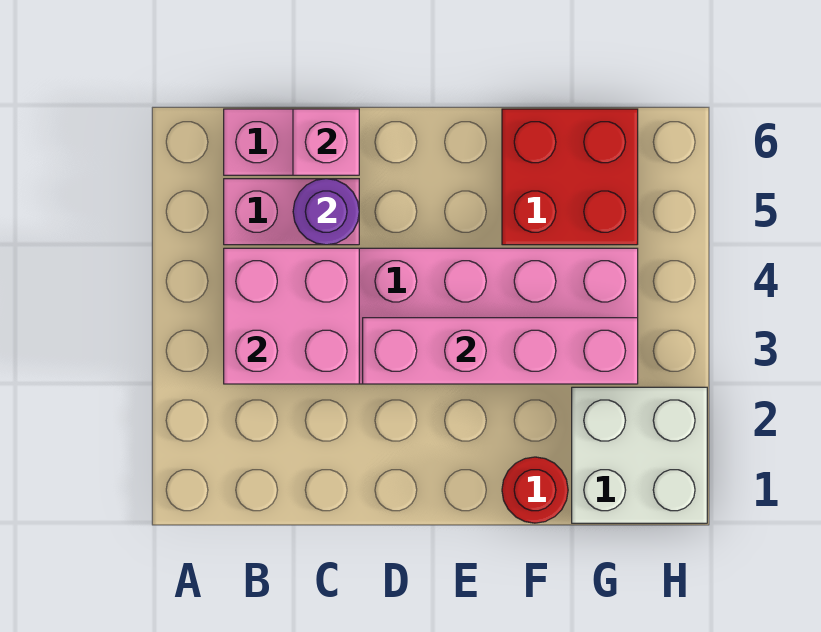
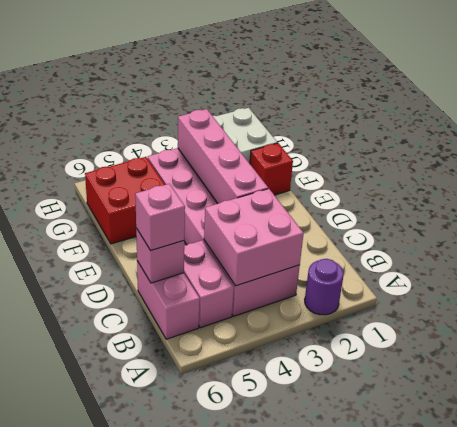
purple round brick C5 level 2 -> purple round brick A2 level 1
none -> pink brick C6 level 3
red round brick F1 level 1 -> red brick F1 level 1

